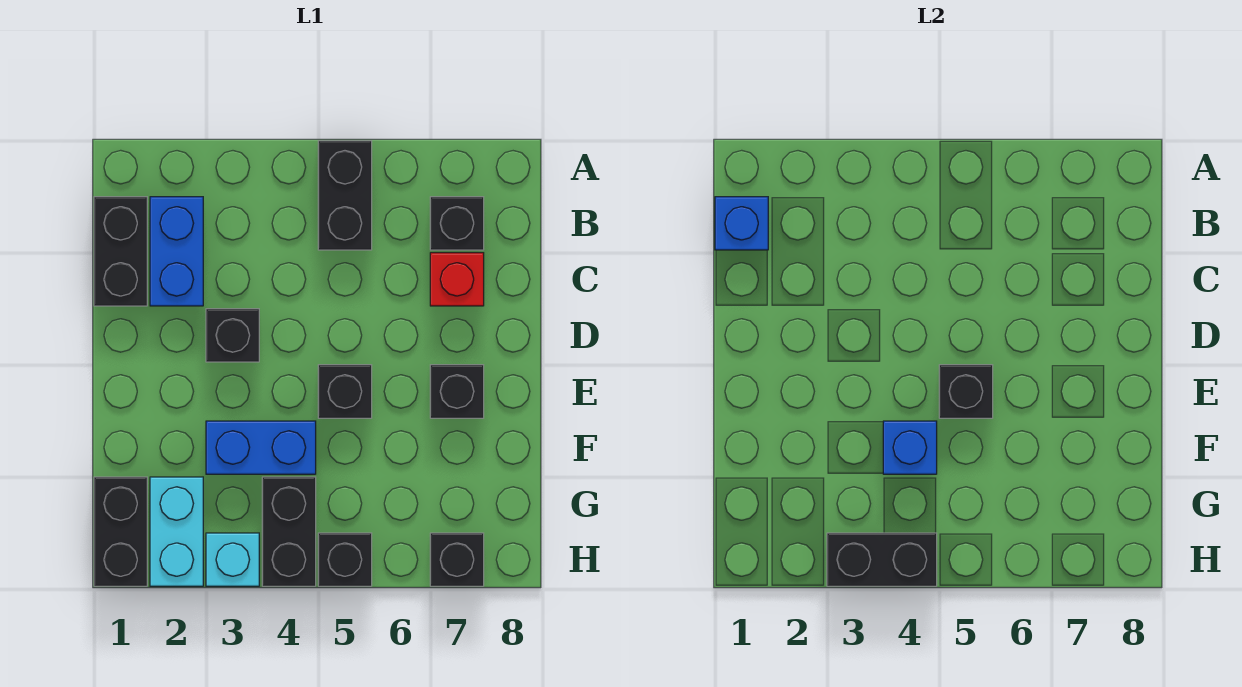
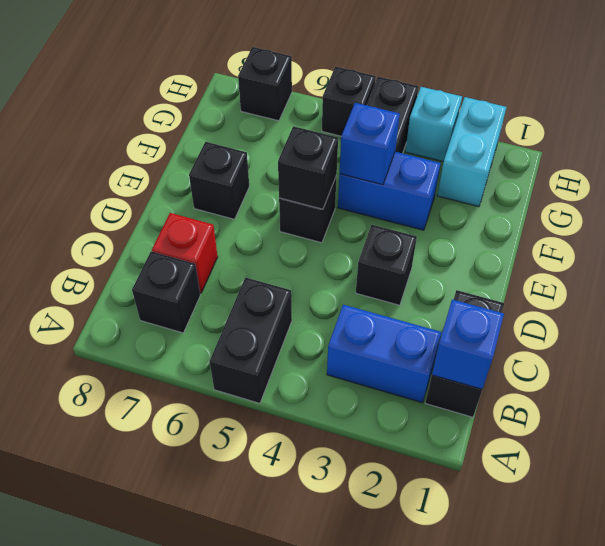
blue brick B2:C2 level 1 -> blue brick B2:B3 level 1
black brick G1:H1 level 1 -> none
black brick H3:H4 level 2 -> none

